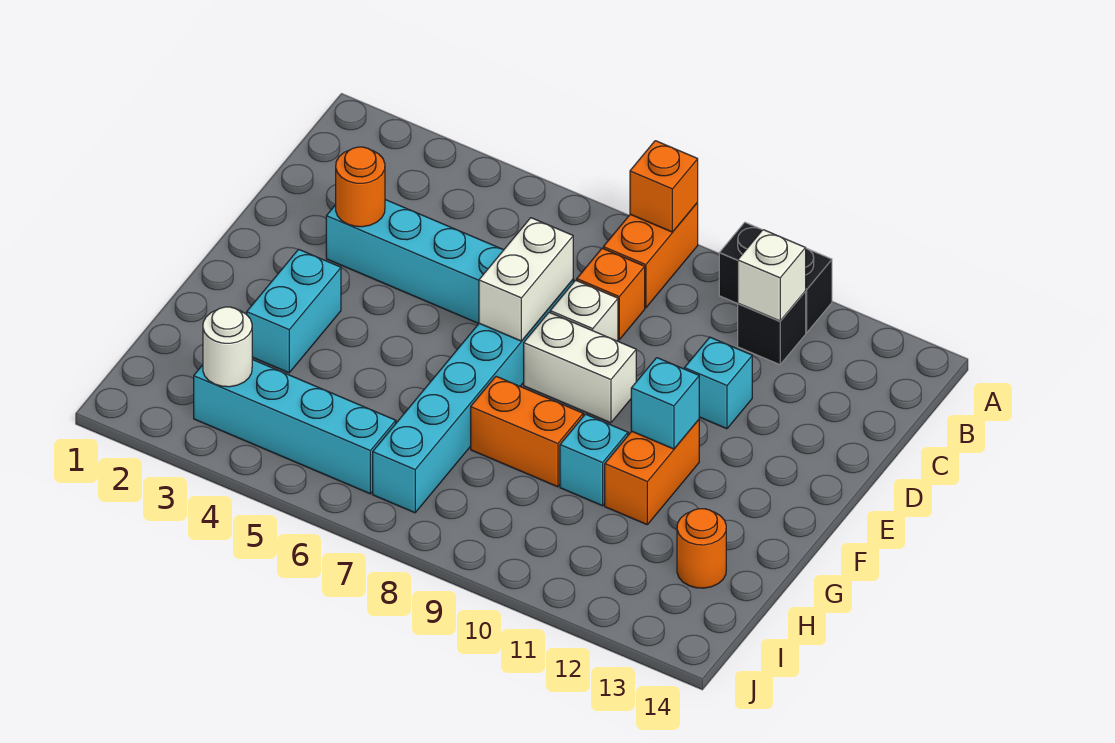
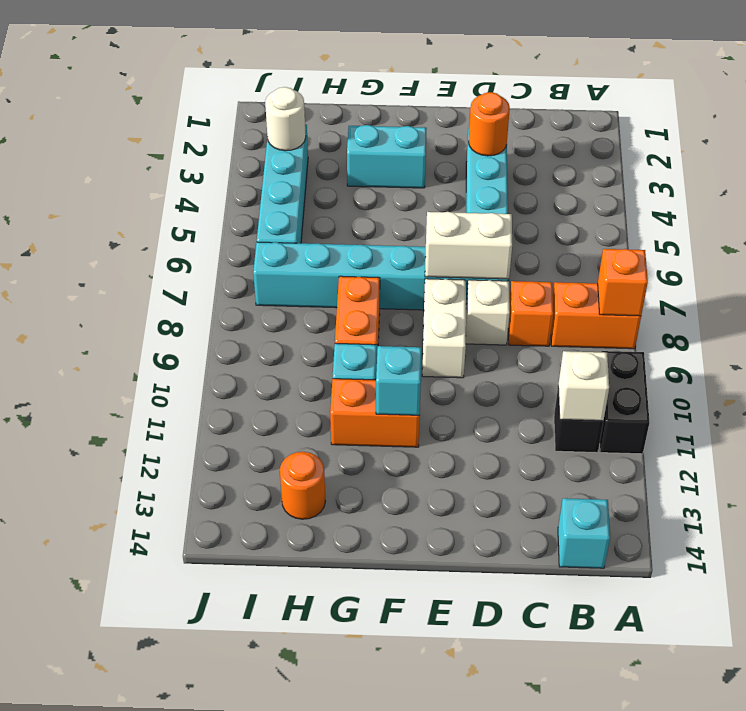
cyan brick D11 level 1 -> cyan brick B14 level 1

